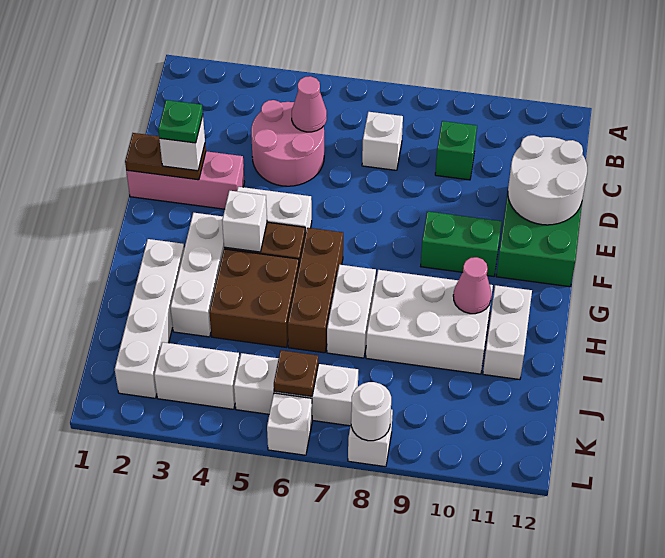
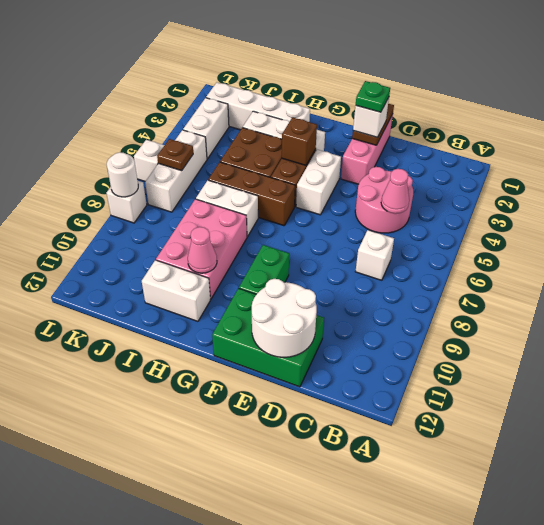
green brick C9 level 1 -> none
white brick G4 level 2 -> brown brick G4 level 2
white brick H8:I10 level 1 -> pink brick H8:I10 level 1

